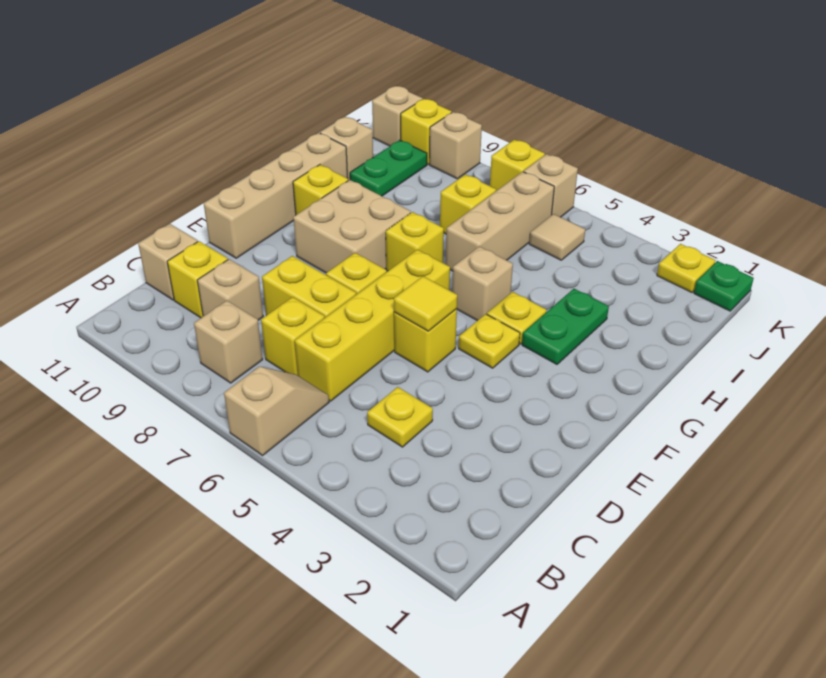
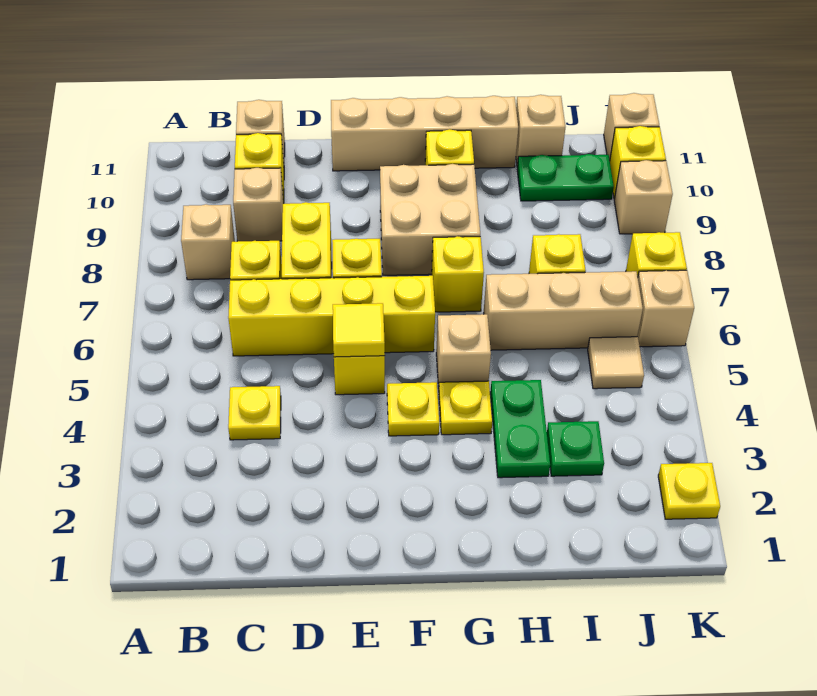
tan slope A6:B6 level 1 top A -> none
green plate G3:H3 level 1 -> green plate H3:H4 level 1
green plate K1 level 1 -> green plate I3 level 1

